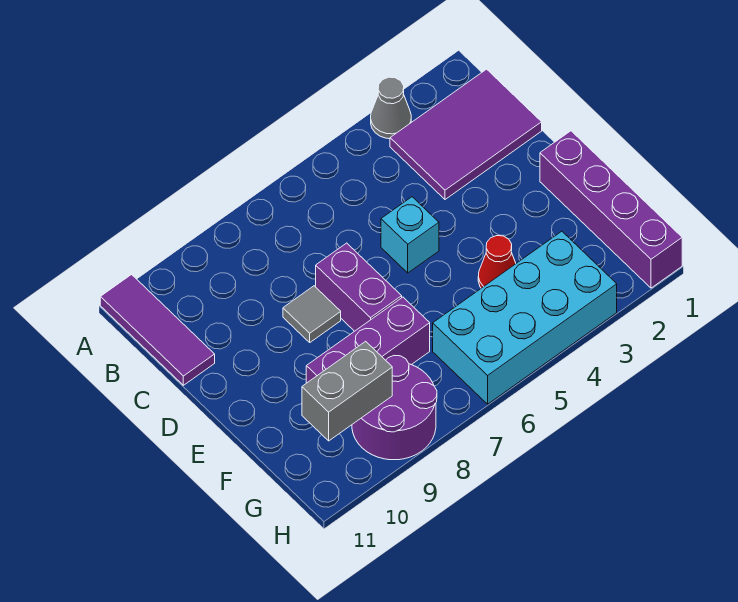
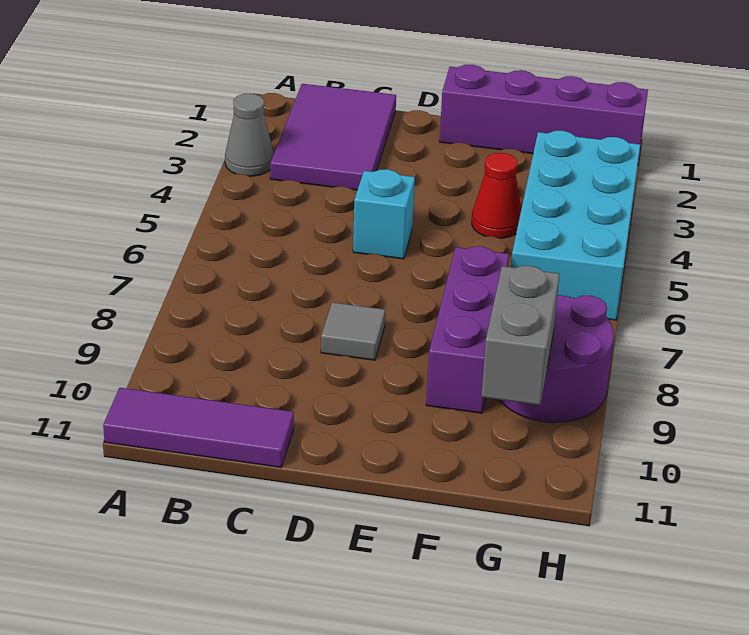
purple brick D7:E7 level 1 -> none

